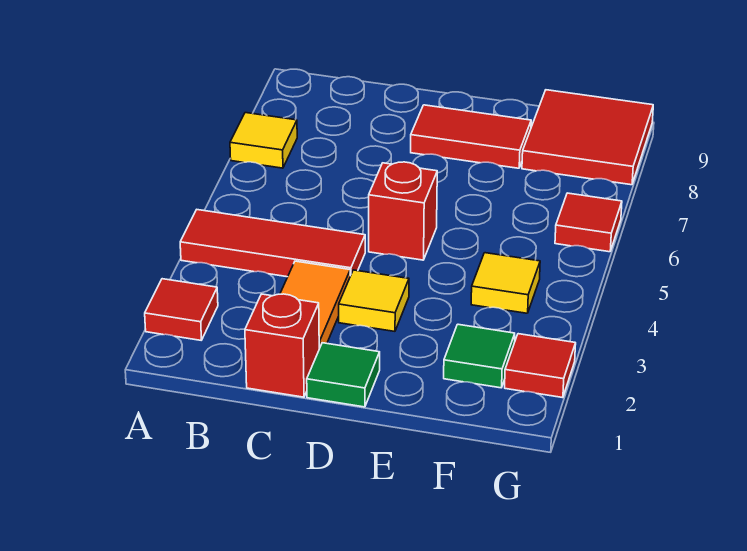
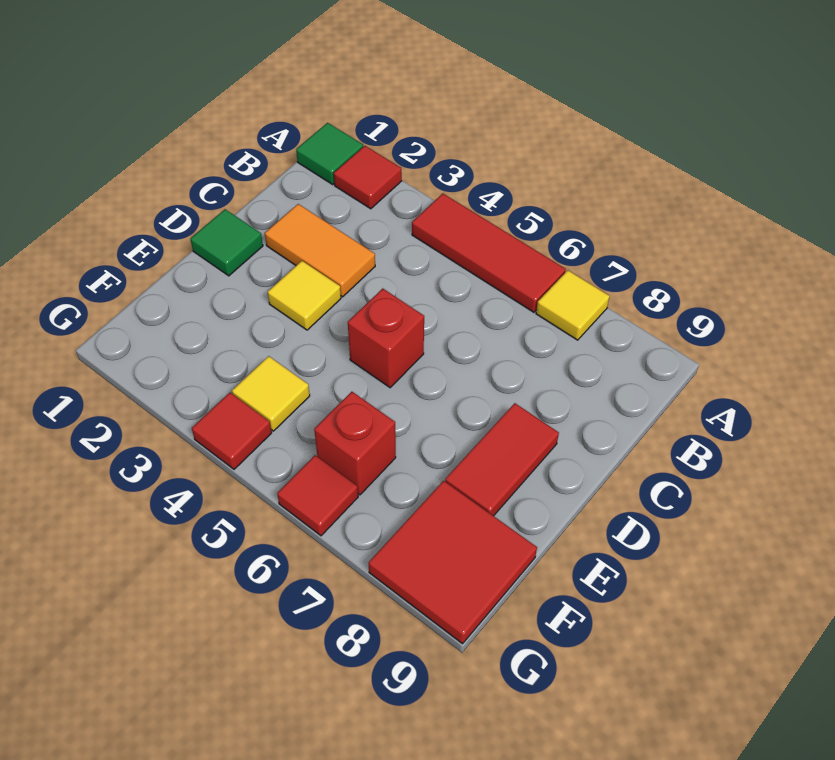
red tile A4:C4 level 1 -> red tile A4:A6 level 1
red brick C1 level 1 -> red brick F6 level 1
green tile F2 level 1 -> green tile A1 level 1
red tile G2 level 1 -> red tile G4 level 1

